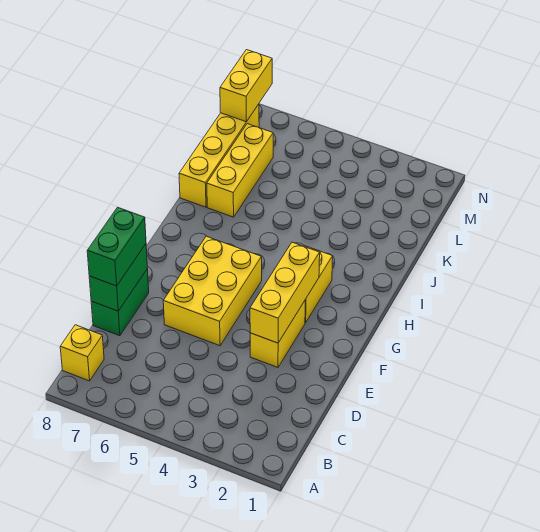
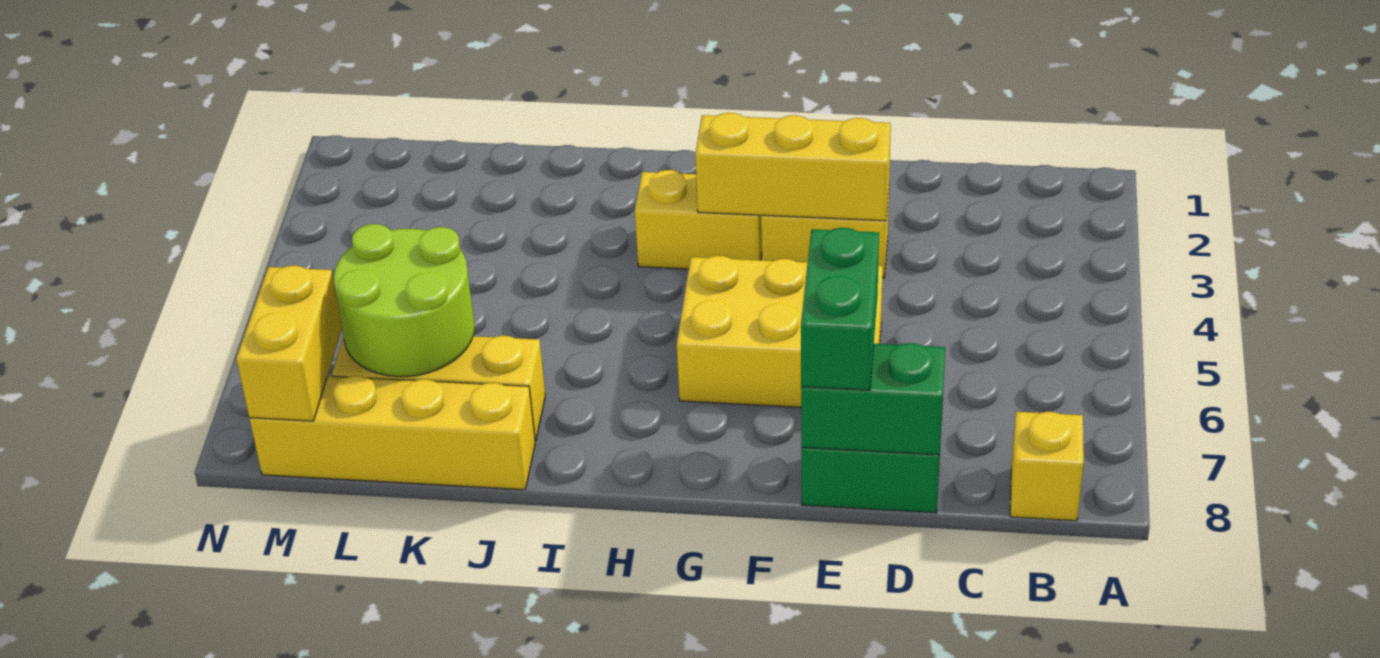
green brick D8:E8 level 3 -> green brick E7:E8 level 3
none -> lime round brick K6:L7 level 2
yellow brick M8:N8 level 2 -> yellow brick M7:M8 level 2

